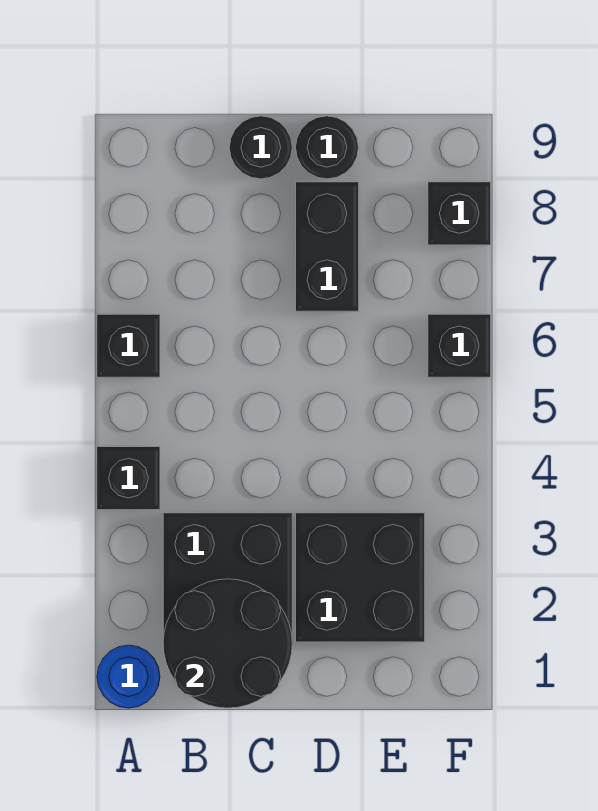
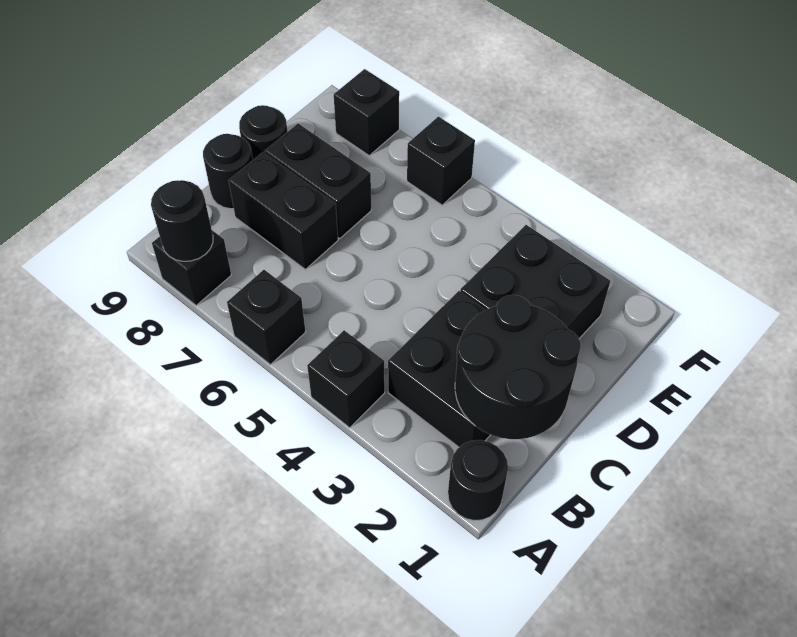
blue round brick A1 level 1 -> black round brick A1 level 1
none -> black brick A8 level 1
none -> black round brick A8 level 2
none -> black brick C7:C8 level 1

